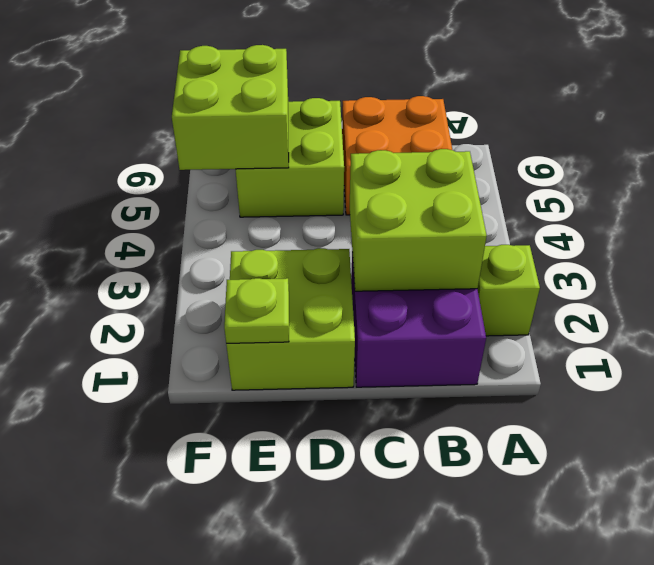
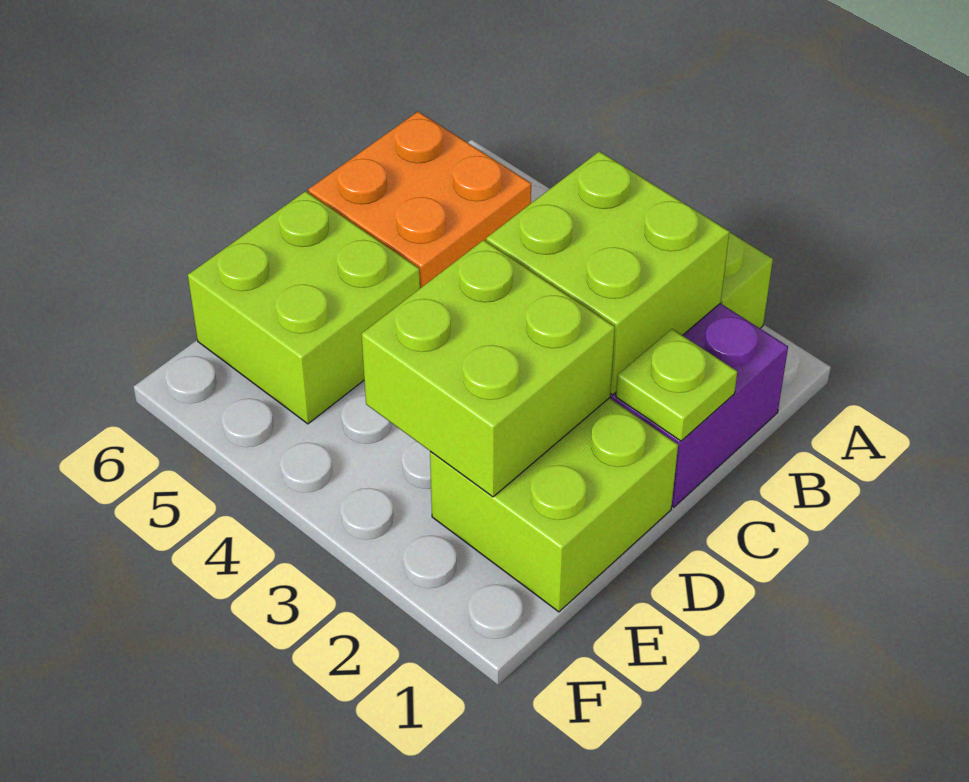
lime plate E1 level 2 -> lime plate C1 level 2
lime brick E5:F6 level 2 -> lime brick D2:E3 level 2

